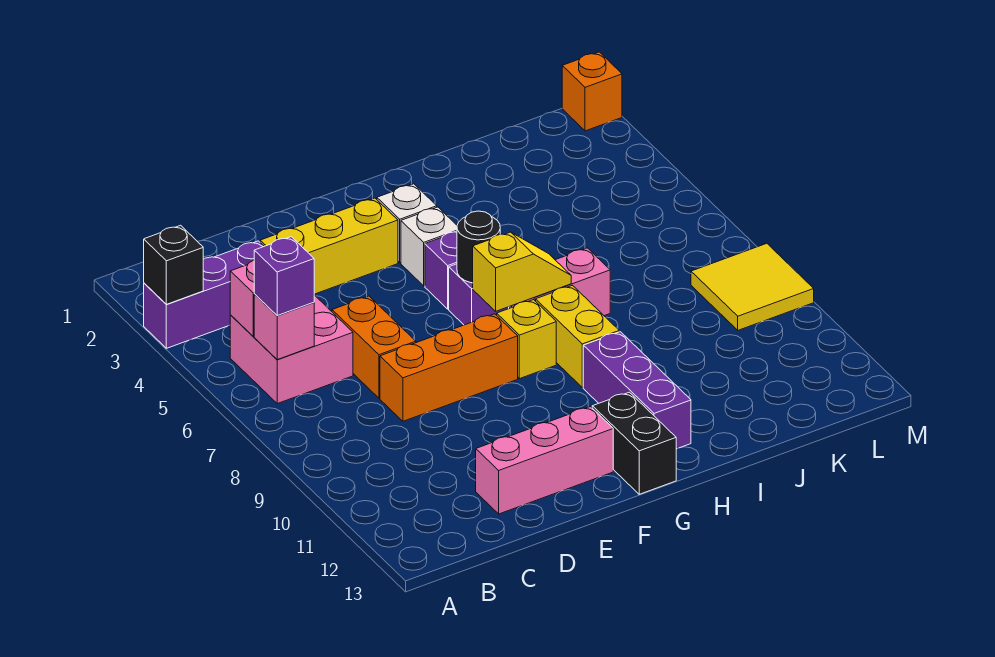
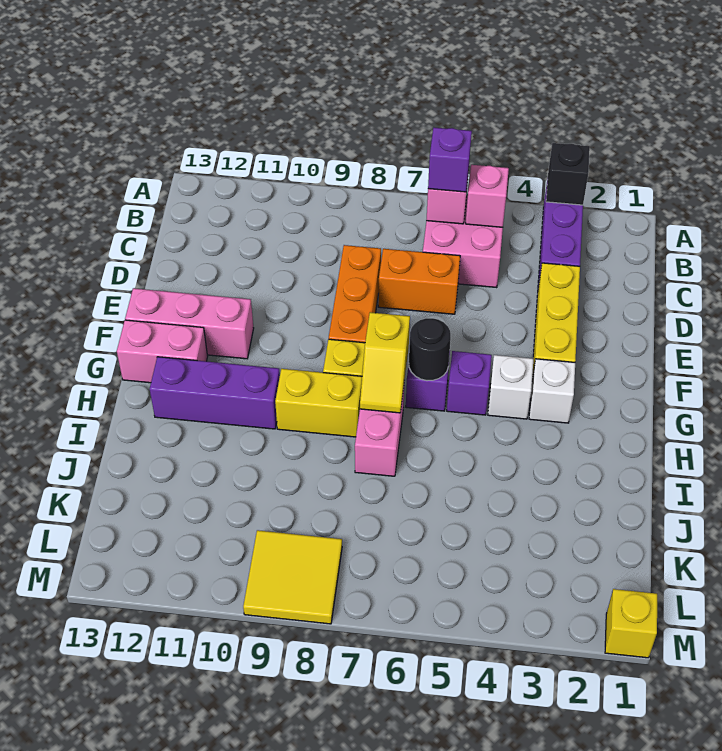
pink brick D12:F12 level 1 -> pink brick F11:F13 level 1
black brick G12:G13 level 1 -> pink brick G12:G13 level 1
orange brick M1 level 1 -> yellow brick M1 level 1

